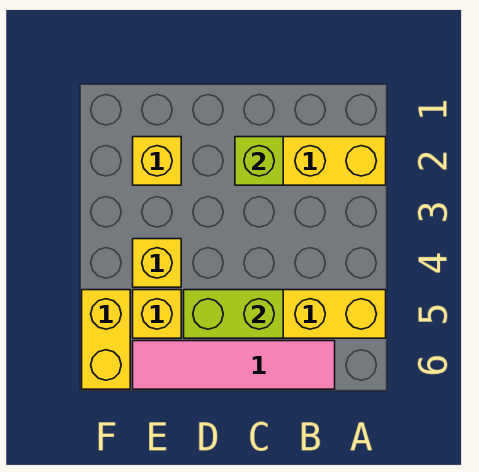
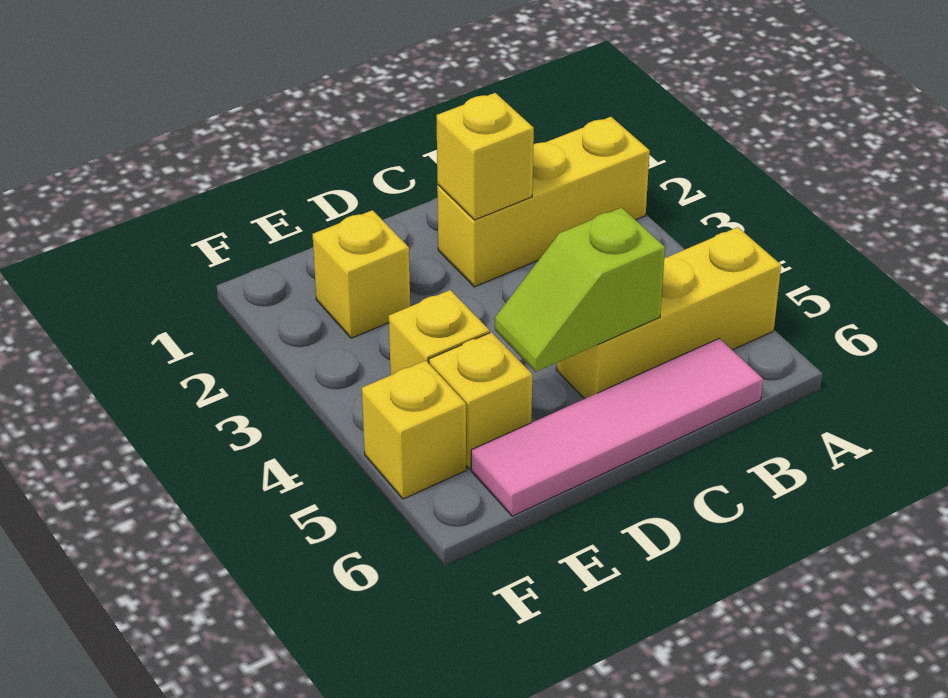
lime brick C2 level 2 -> yellow brick C2 level 2
lime brick C5:D5 level 2 -> lime slope C5:D5 level 2 top C
yellow brick F5:F6 level 1 -> yellow brick F5 level 1

